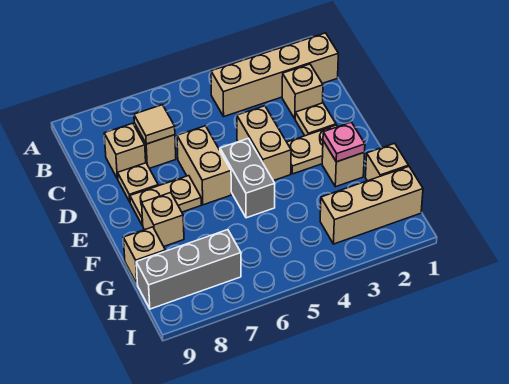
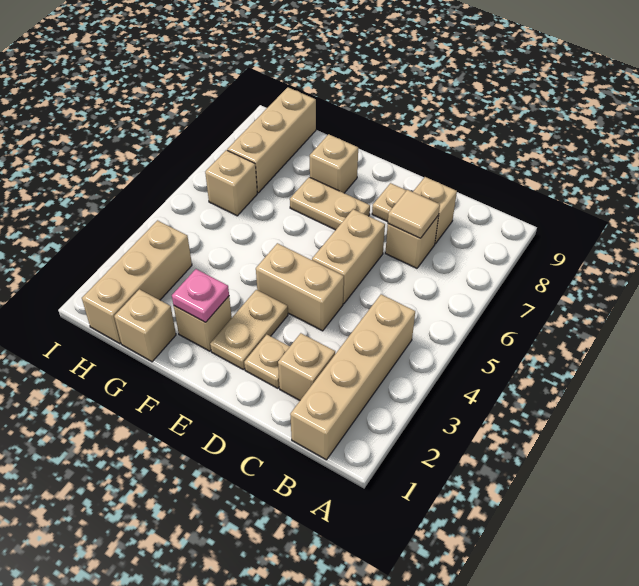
tan brick D6:E6 level 1 -> tan brick D5:D6 level 1
grey brick E5:F5 level 1 -> none
tan plate E7:E8 level 1 -> tan plate E7:F7 level 1
tan brick G9 level 1 -> tan brick H6 level 1
grey brick H7:H9 level 1 -> tan brick H7:H9 level 1

